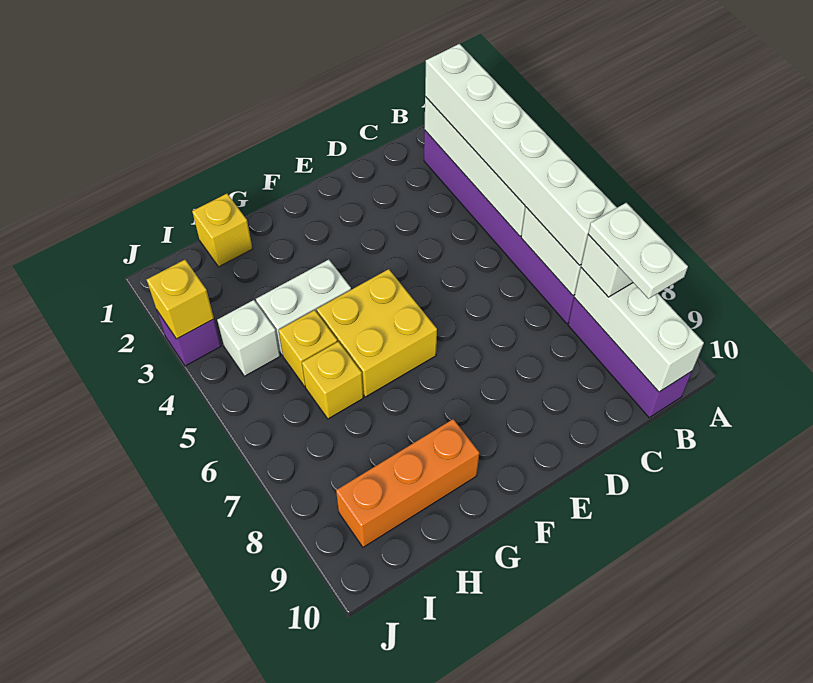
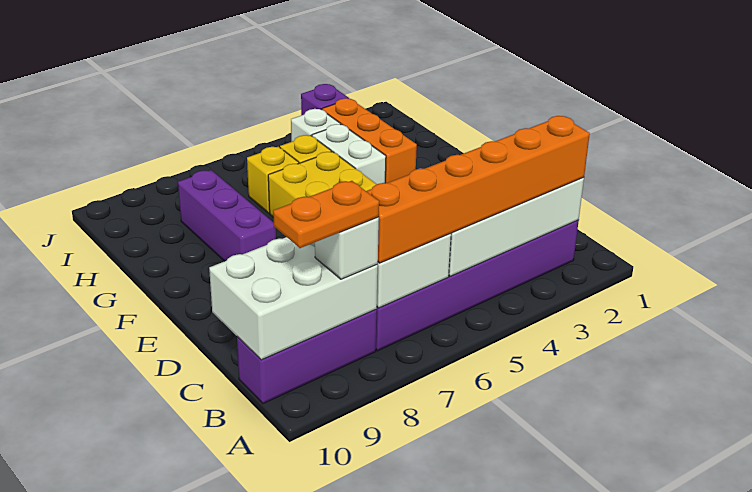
white brick B2:B7 level 3 -> orange brick B2:B7 level 3
white brick B8:B10 level 2 -> white brick B8:C10 level 2
white plate B8:B9 level 4 -> orange plate B8:B9 level 4
none -> purple brick F8:H8 level 1
orange brick G9:I9 level 1 -> orange brick G3:I3 level 1
yellow brick H1 level 1 -> none
yellow brick J3 level 2 -> none

